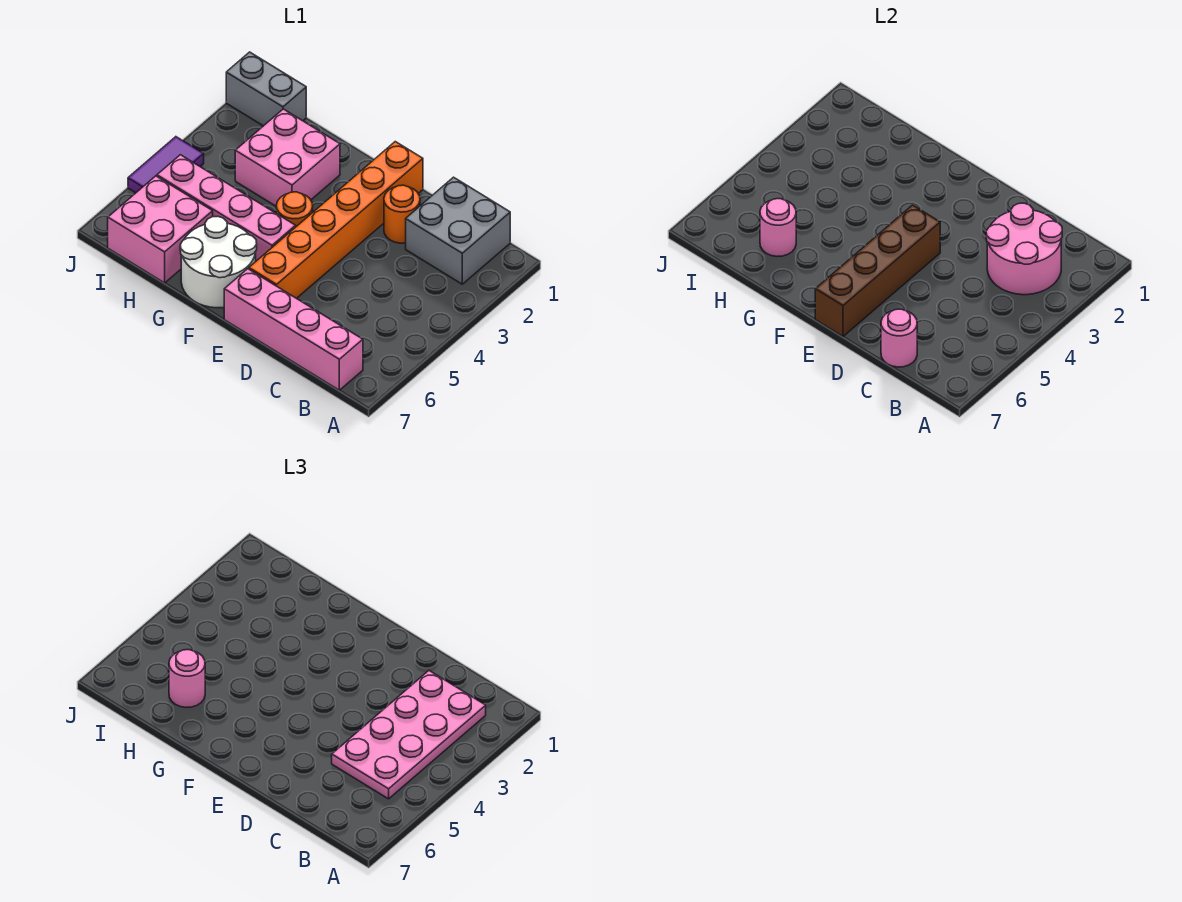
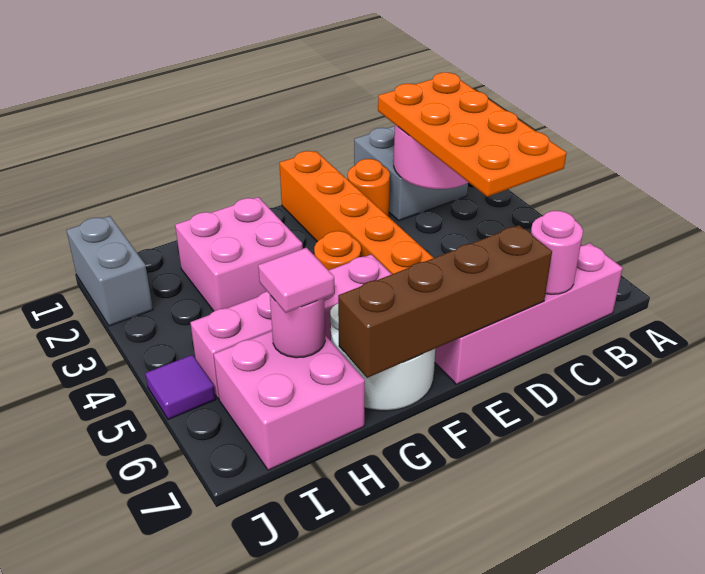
pink plate B2:C5 level 3 -> orange plate B2:C5 level 3
brown brick E4:E7 level 2 -> brown brick D7:G7 level 2
pink round brick H6 level 3 -> pink tile H6 level 3
grey brick I1:J1 level 1 -> grey brick J1:J2 level 1
purple tile J4:J5 level 1 -> purple tile J5 level 1

